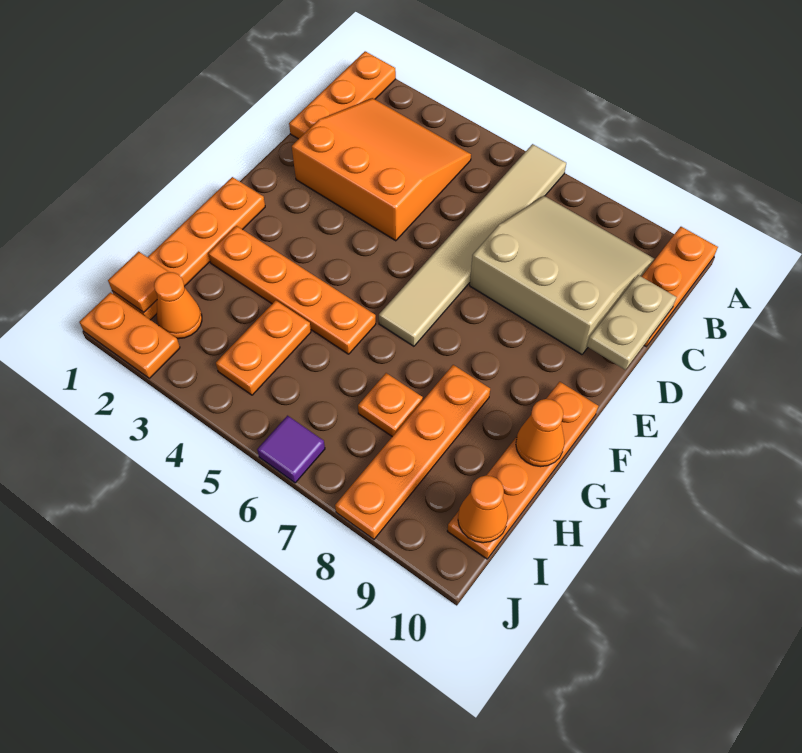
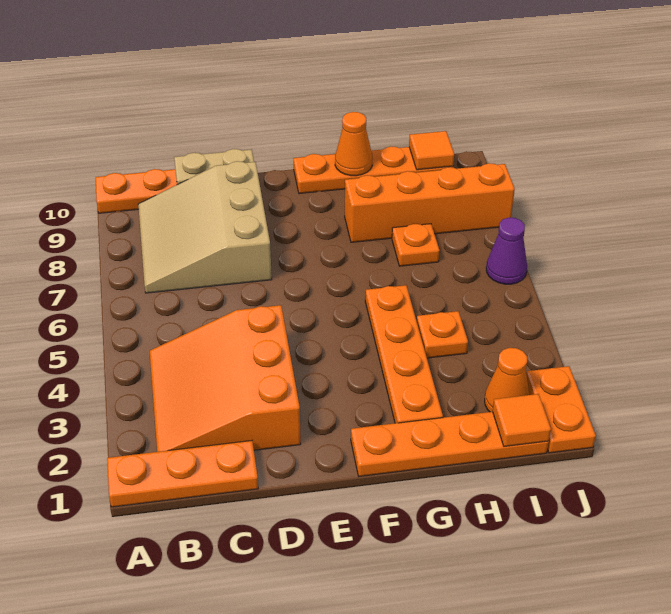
tan tile A6:F6 level 1 -> none
orange plate G8:J8 level 1 -> orange brick G8:J8 level 1
orange plate H4:I4 level 1 -> orange plate H4 level 1
orange cone I10 level 2 -> orange tile I10 level 2
purple tile J6 level 1 -> purple cone J6 level 1

